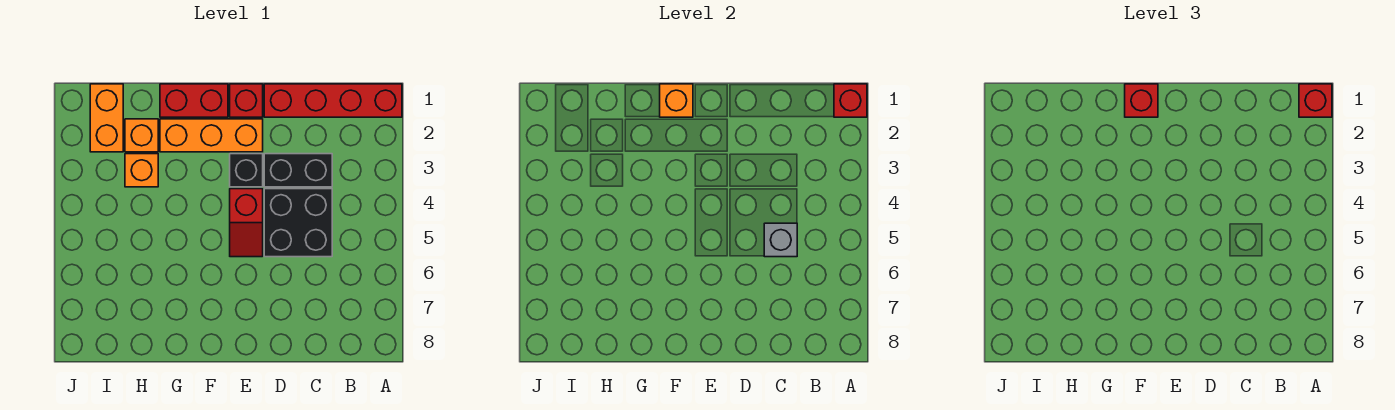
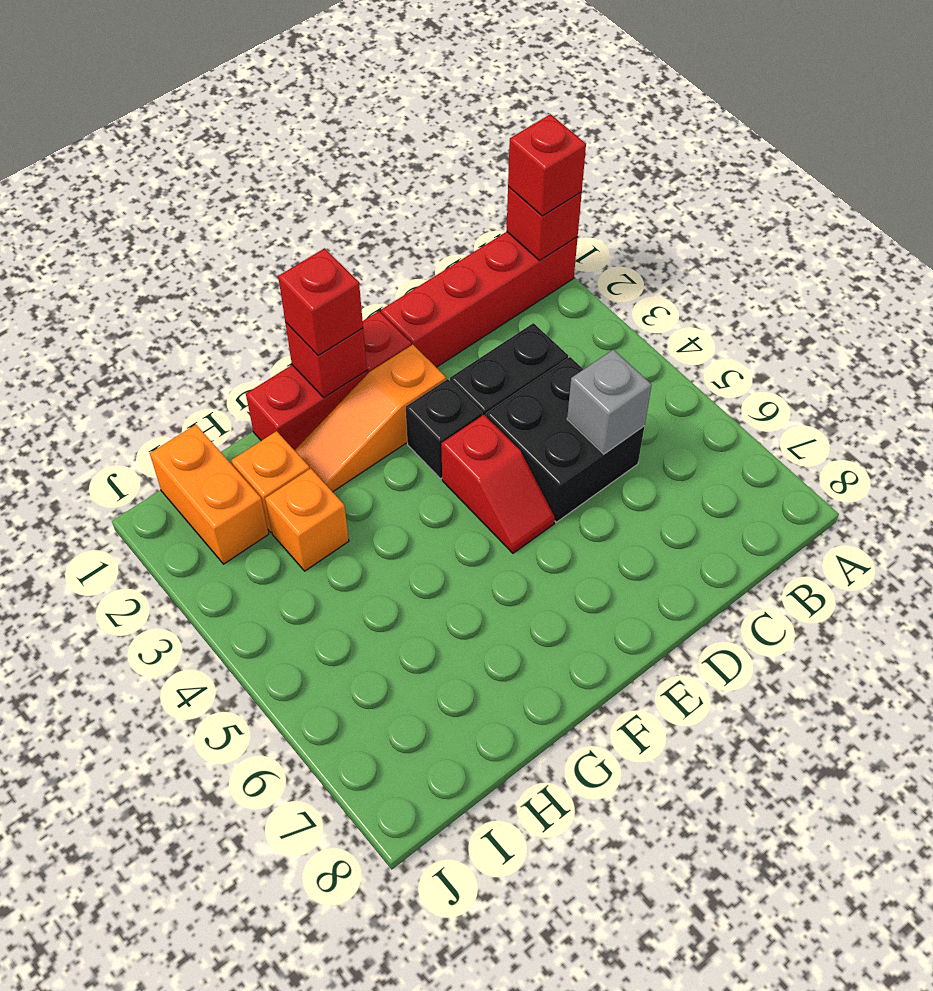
orange brick E2:G2 level 1 -> orange slope E2:G2 level 1 top E
orange brick F1 level 2 -> red brick F1 level 2

